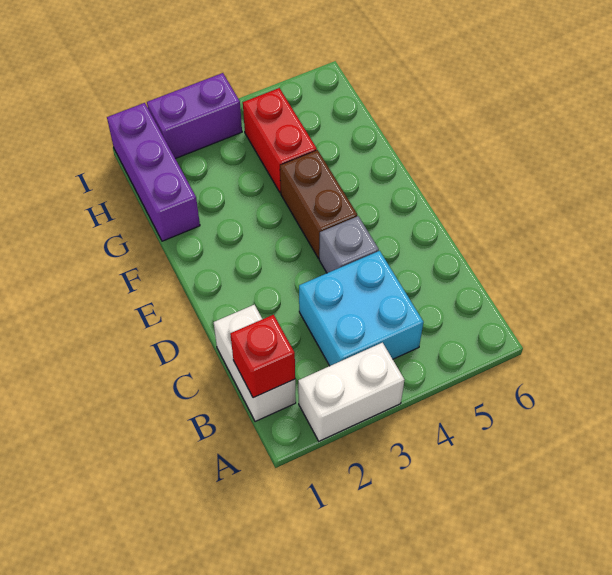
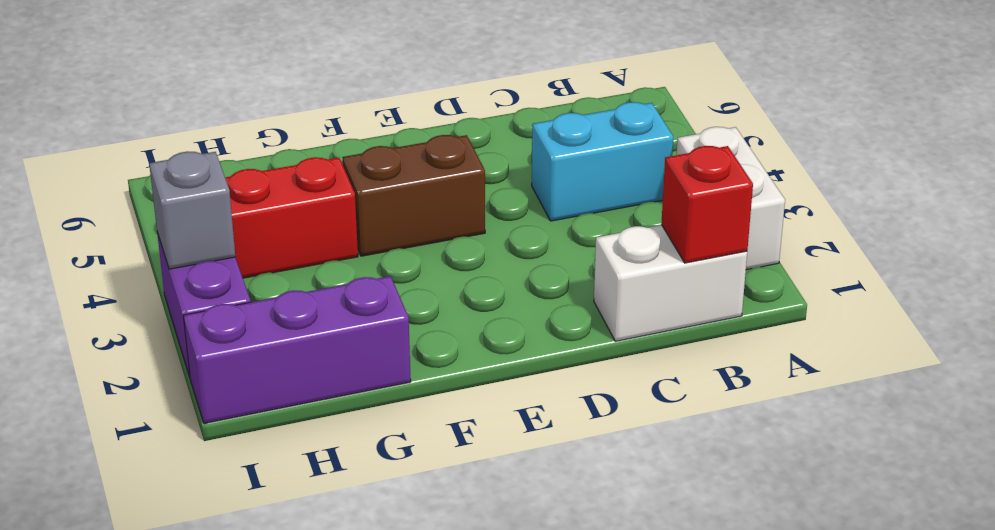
cyan brick B3:C4 level 1 -> cyan brick B4:C4 level 1
grey brick D4 level 1 -> grey brick I3 level 2

